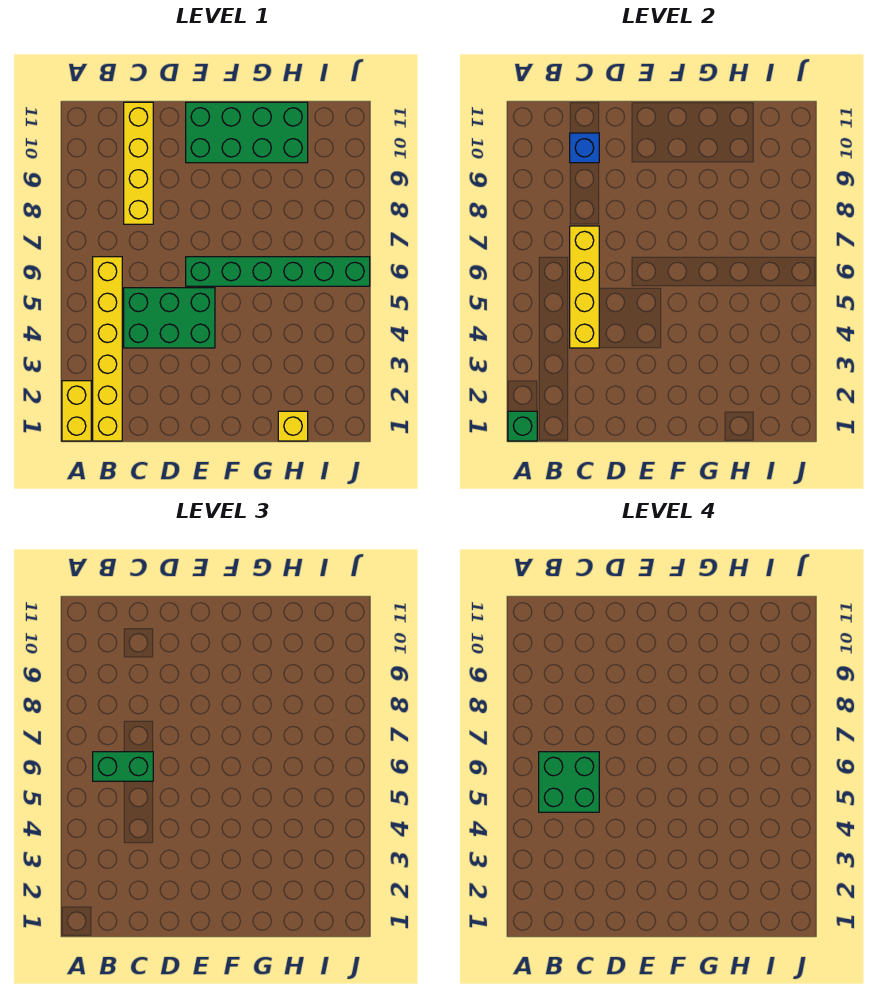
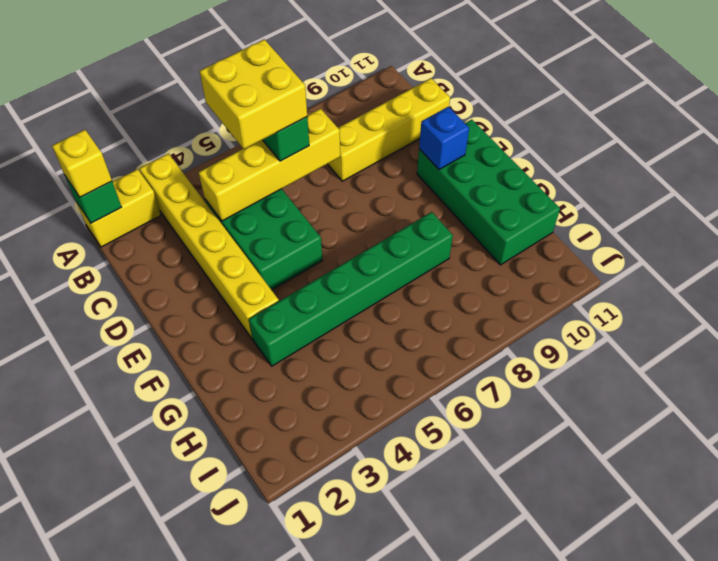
yellow brick B1:B6 level 1 -> yellow brick A3:F3 level 1
green brick B5:C6 level 4 -> yellow brick B5:C6 level 4
blue brick C10 level 2 -> blue brick E10 level 2
green brick E6:J6 level 1 -> green brick G3:G8 level 1
yellow brick H1 level 1 -> yellow brick A1 level 3

